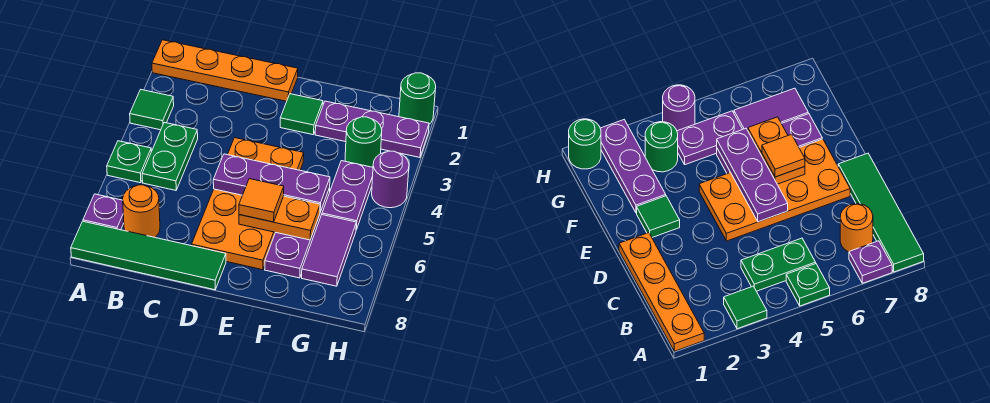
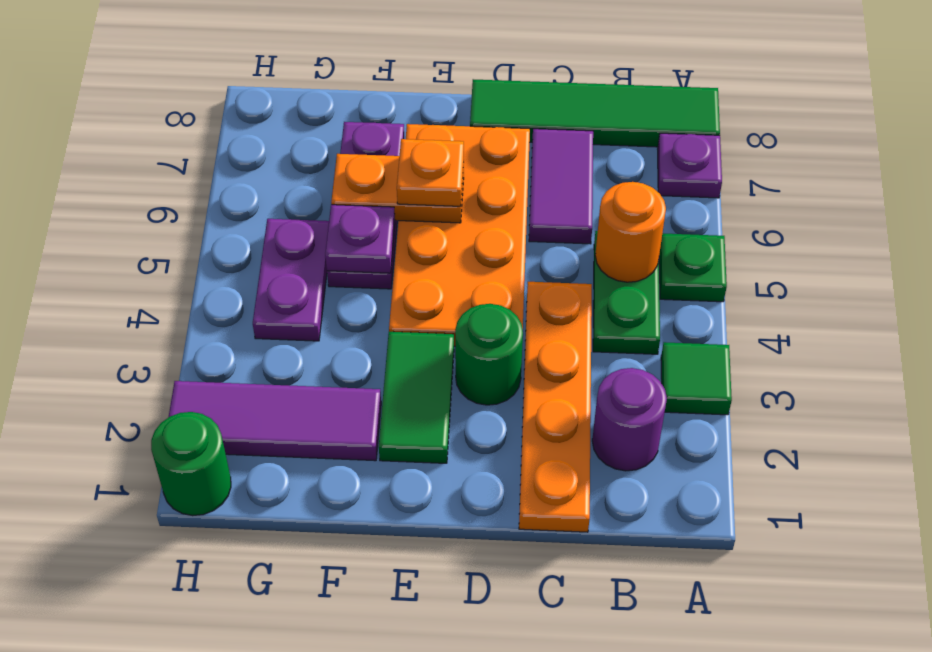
orange plate A1:D1 level 1 -> orange plate C1:C4 level 1
orange round brick B7 level 1 -> orange round brick B5 level 2
purple plate D5:F5 level 2 -> purple plate F5 level 2
green tile E2 level 1 -> green tile E2:E3 level 1
orange tile E6 level 3 -> orange plate E6 level 3
purple plate F2:H2 level 1 -> purple tile F2:H2 level 1
green round brick G3 level 1 -> green round brick D3 level 1
purple tile G6:G7 level 1 -> purple tile C6:C7 level 1
purple round brick H4 level 1 -> purple round brick B2 level 1

